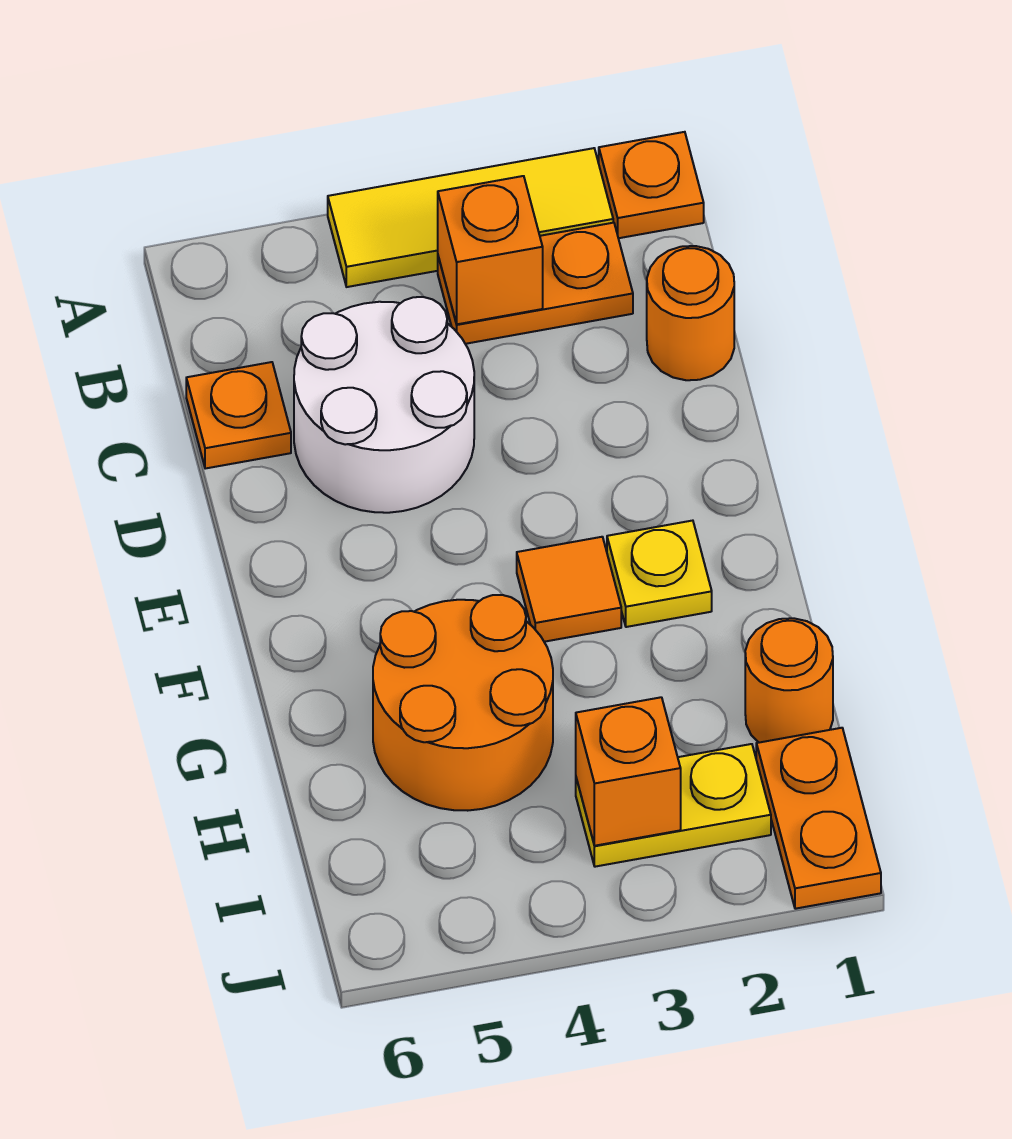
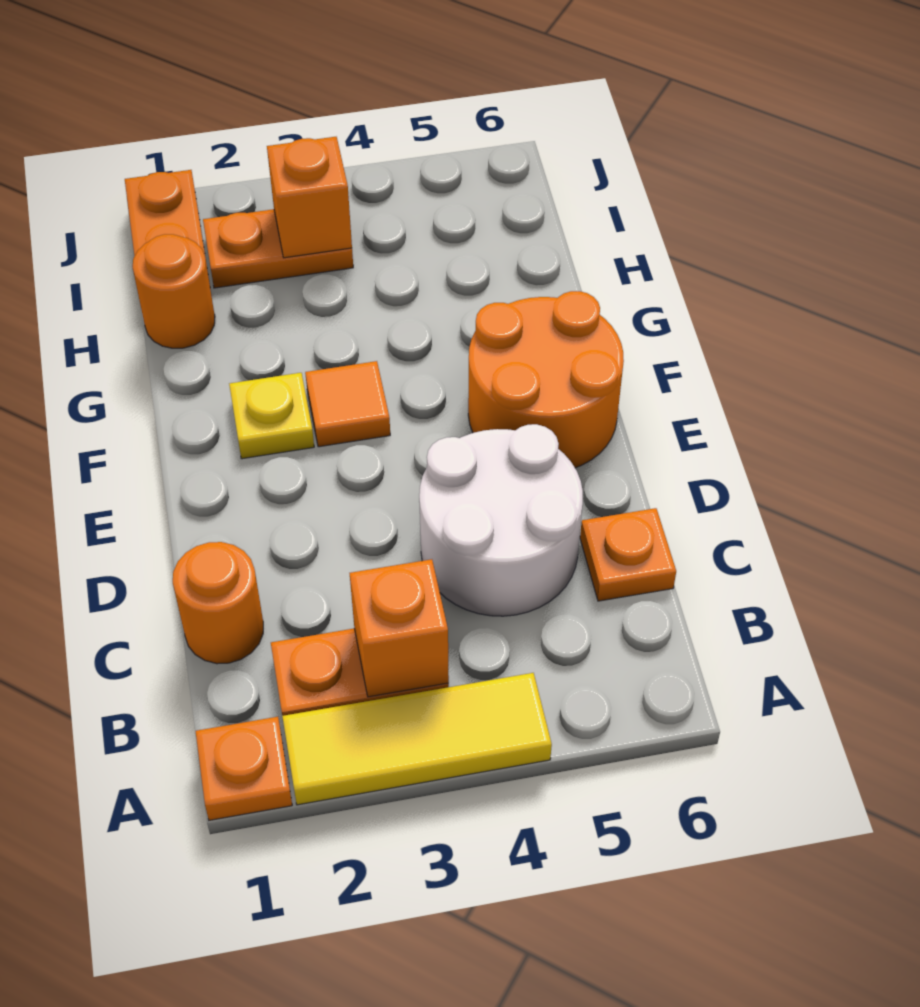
orange round brick G4:H5 level 1 -> orange round brick E5:F6 level 1
yellow plate I2:I3 level 1 -> orange plate I2:I3 level 1

